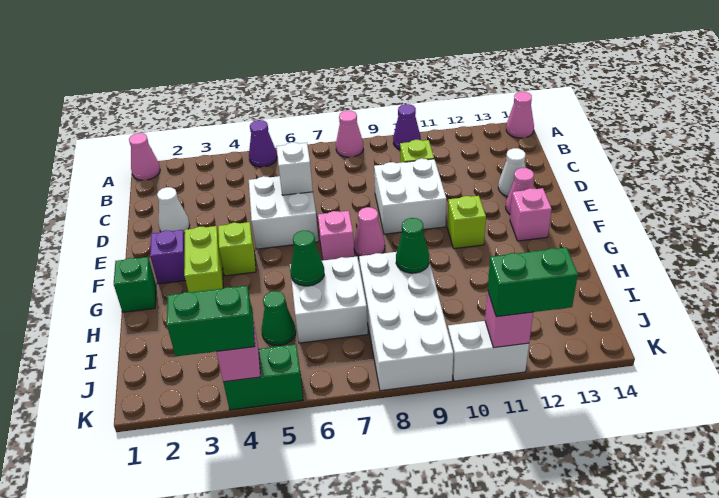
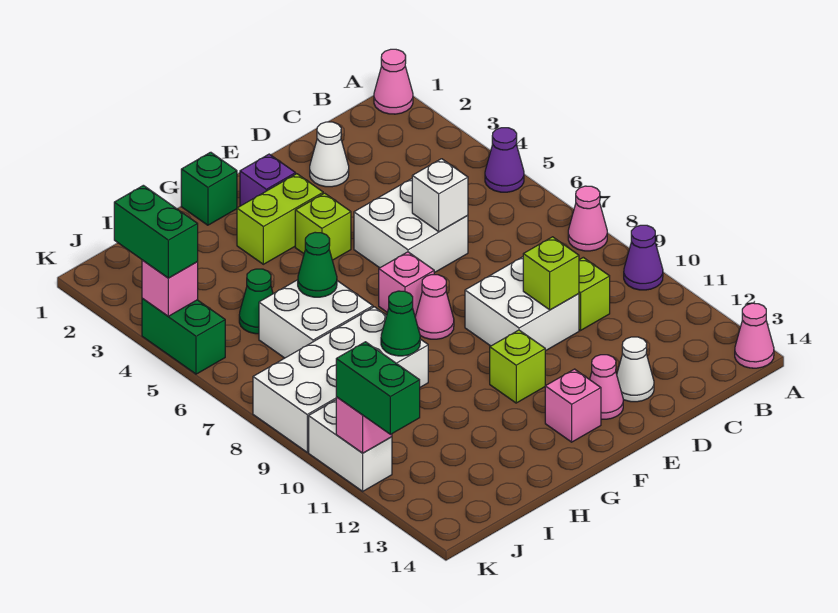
none -> lime brick D10 level 2

